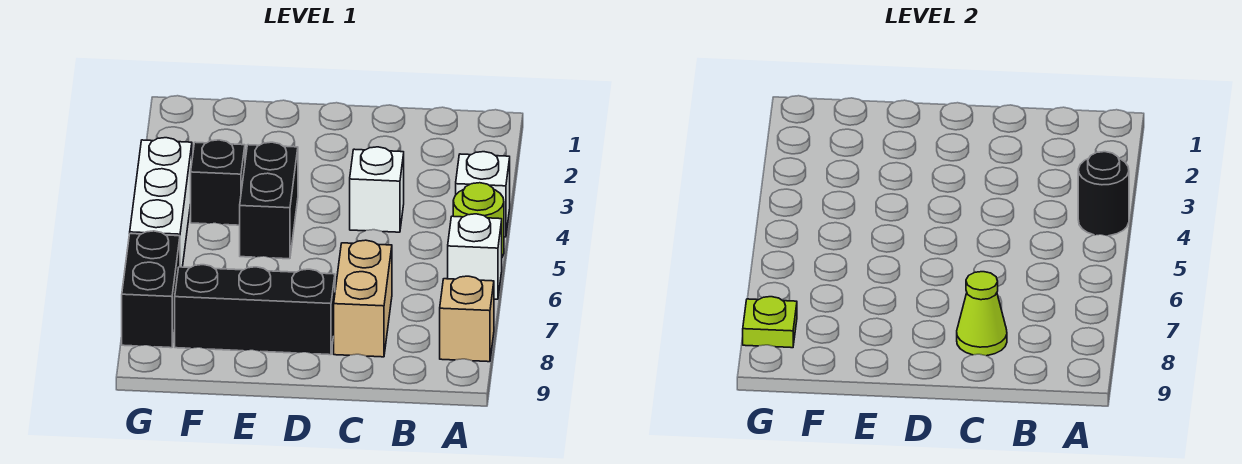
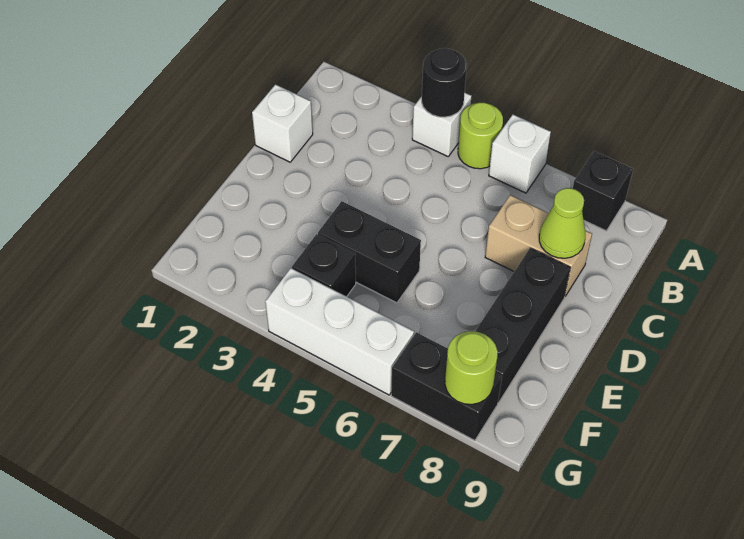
tan brick A8 level 1 -> black brick A8 level 1
white brick C4 level 1 -> white brick C1 level 1
lime plate G8 level 2 -> lime round brick G8 level 2

